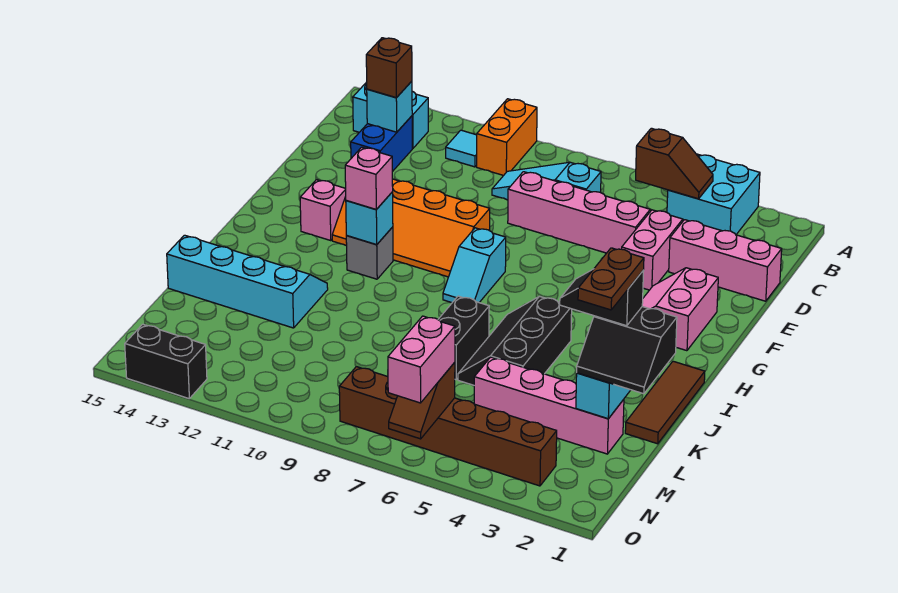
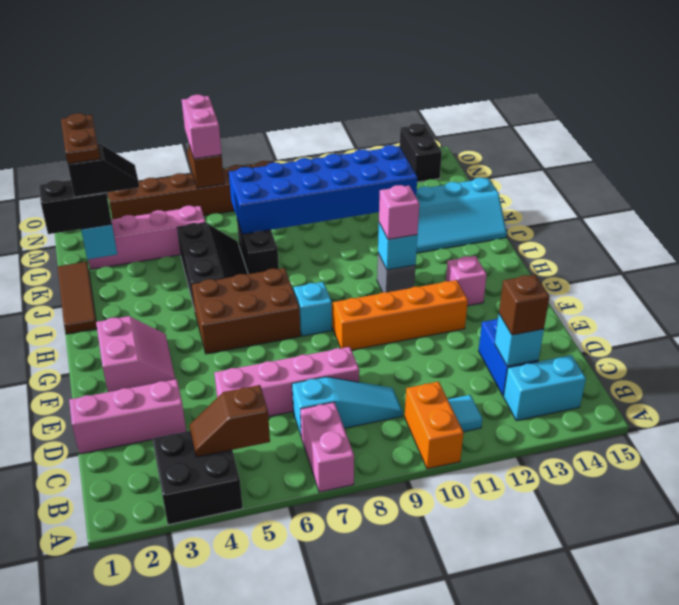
cyan brick A3:B4 level 1 -> black brick A3:B4 level 1
pink brick D4:E4 level 1 -> pink brick A7:B7 level 1
none -> brown brick G5:H7 level 1
none -> blue brick K7:L12 level 2
black brick O13:O14 level 1 -> black brick N14:O14 level 1

